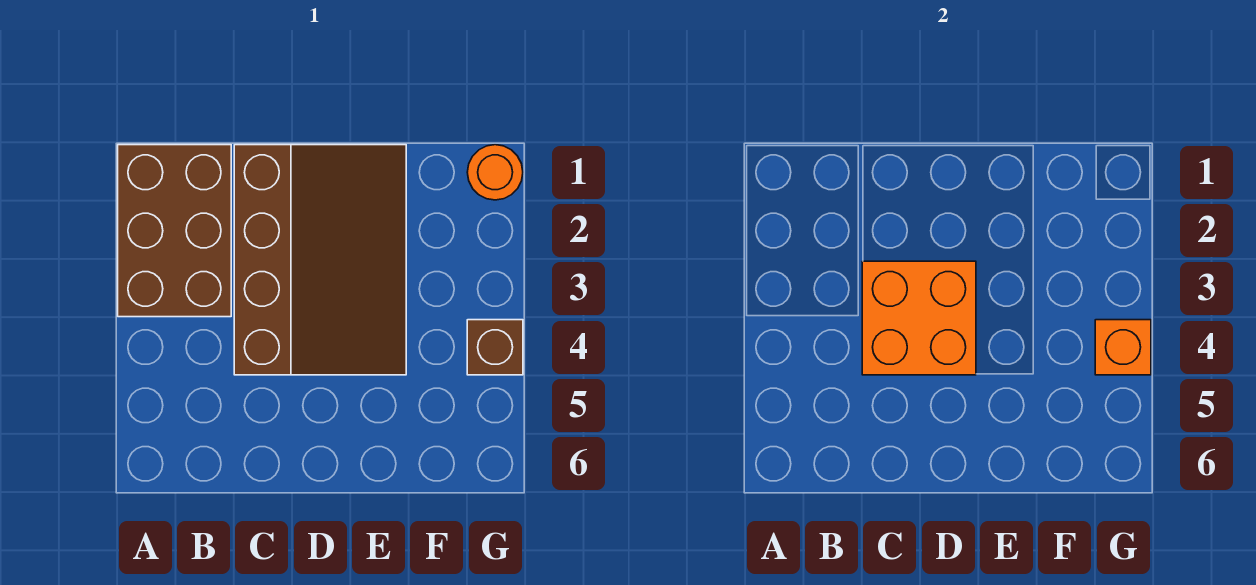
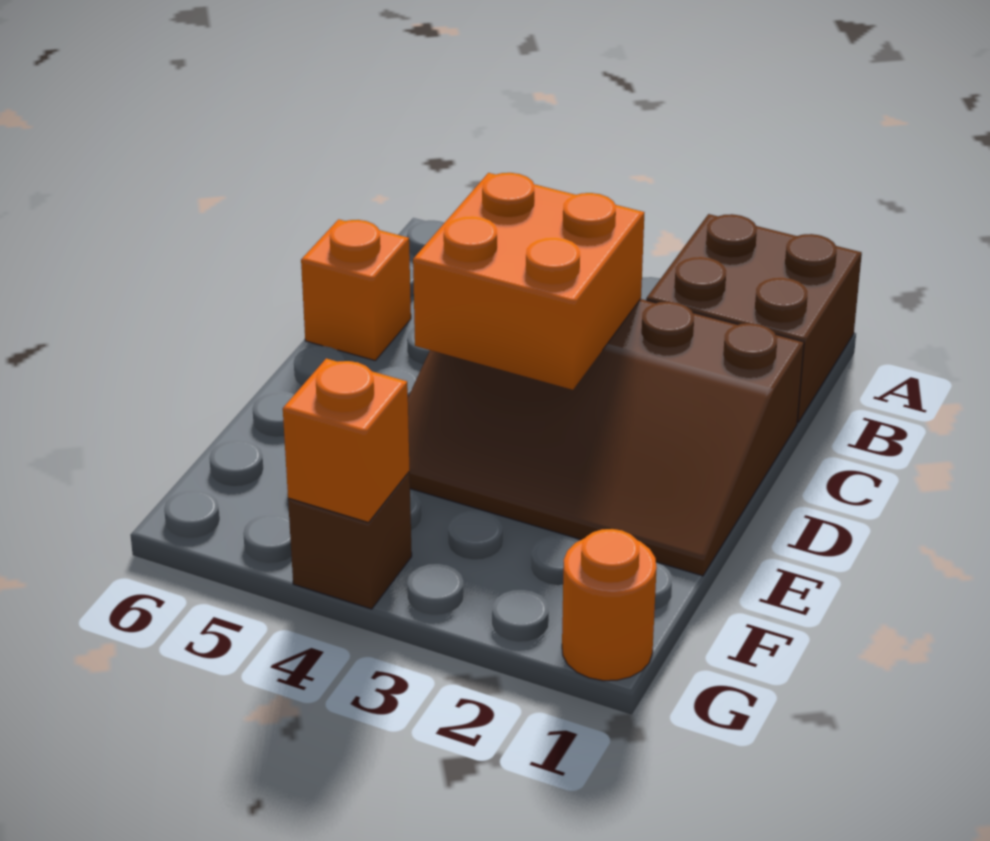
brown brick A1:B3 level 1 -> brown brick A1:B2 level 1
none -> orange brick C6 level 1

